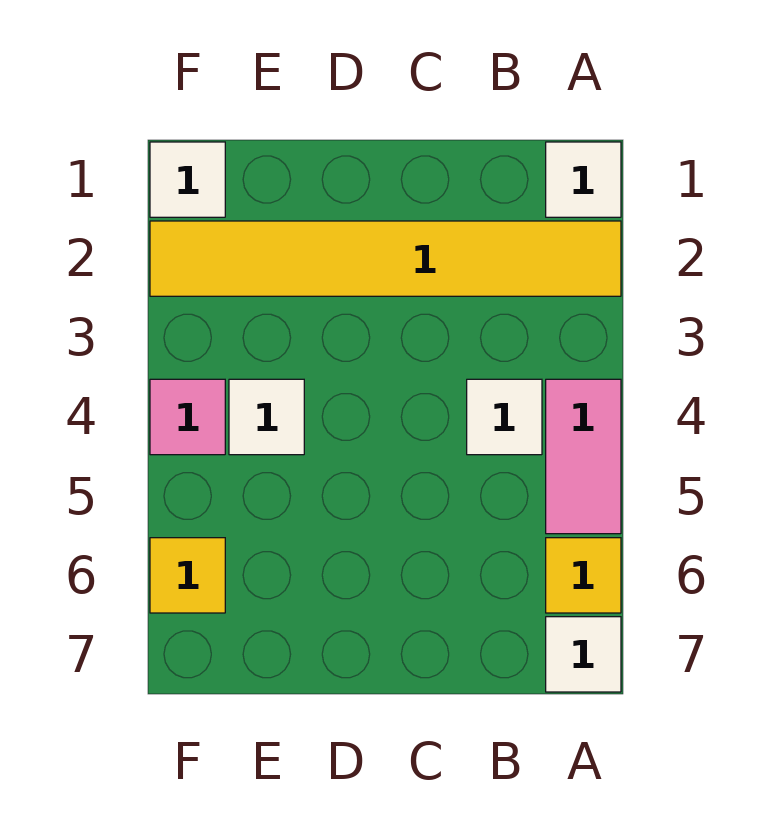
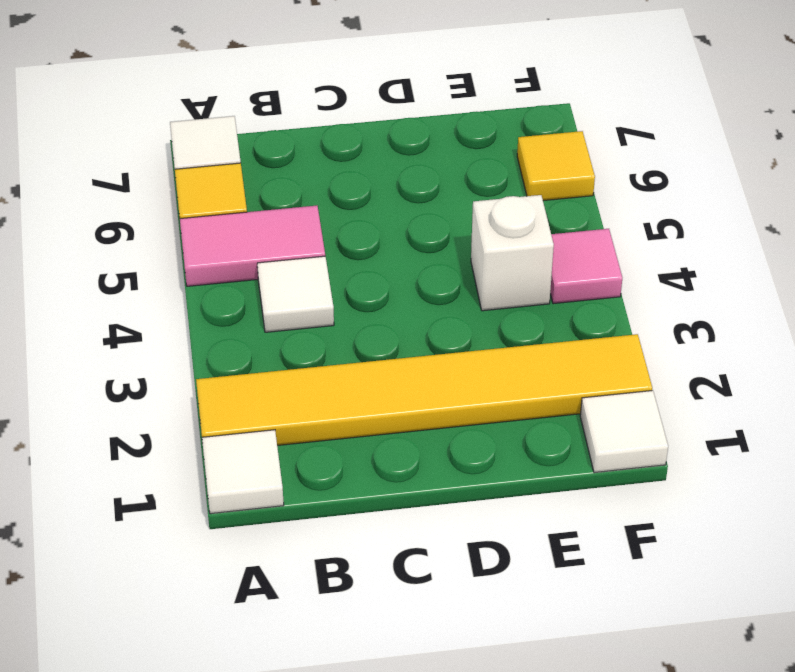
pink tile A4:A5 level 1 -> pink tile A5:B5 level 1
white tile E4 level 1 -> white brick E4 level 1

